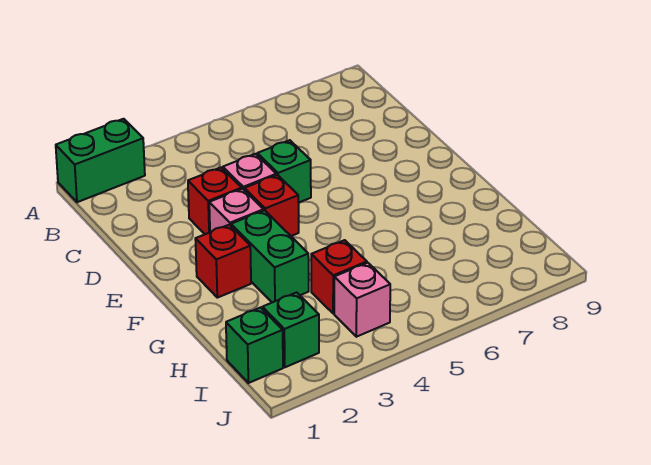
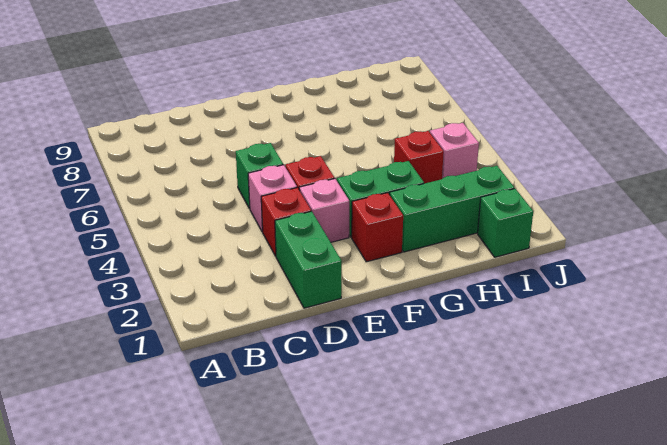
green brick A1:A2 level 1 -> green brick D1:D2 level 1
green brick I2 level 1 -> green brick G2:I2 level 1

